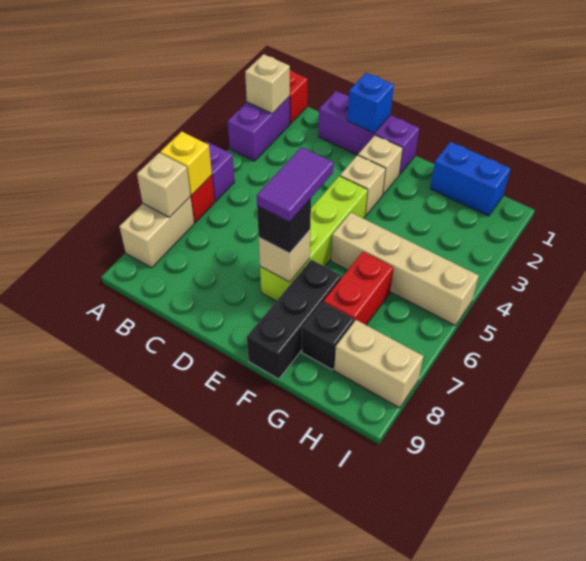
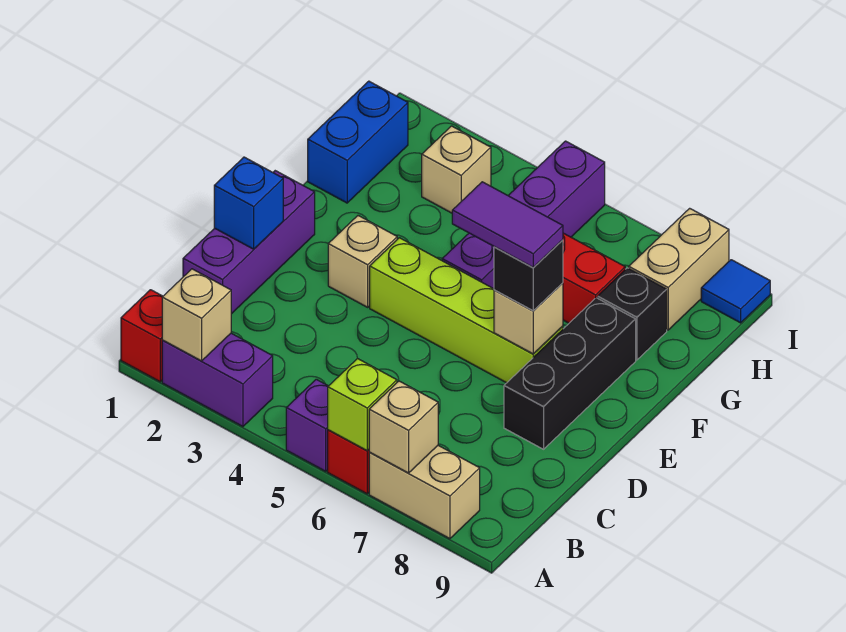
yellow brick A6 level 2 -> lime brick A6 level 2
tan brick E2 level 1 -> tan brick H3 level 1
tan brick F5:I5 level 1 -> purple brick F5:I5 level 1
black brick F7:F9 level 1 -> black brick D8:F8 level 1
none -> blue tile I9 level 1

